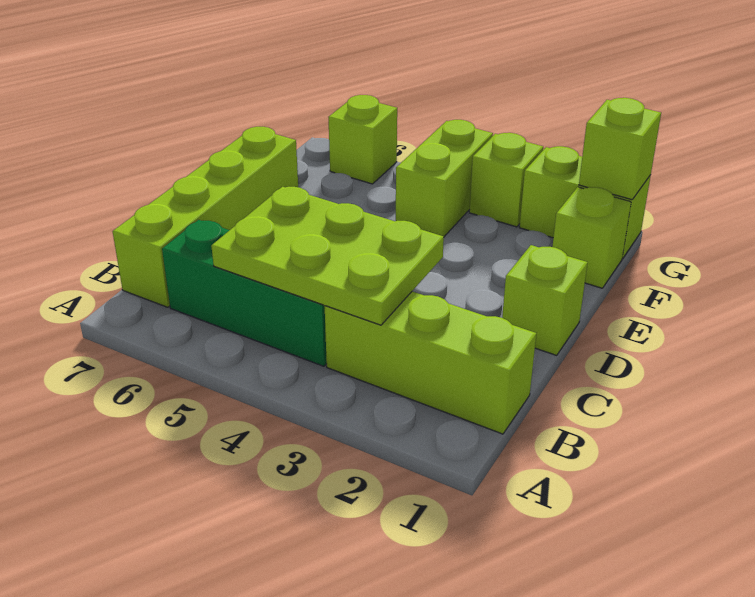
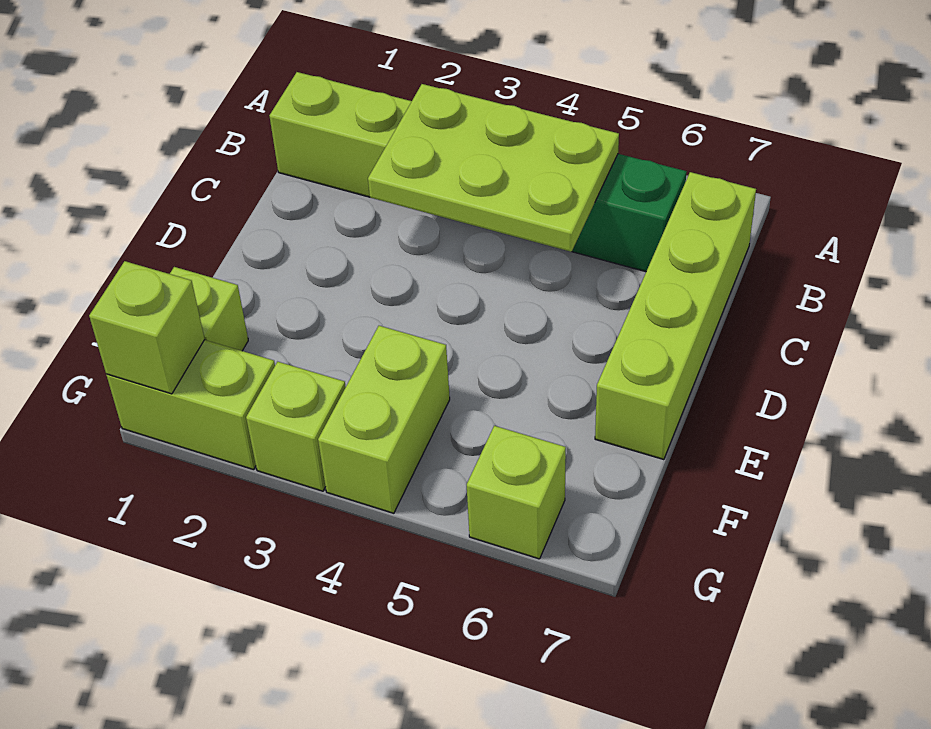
lime brick D1 level 1 -> none

